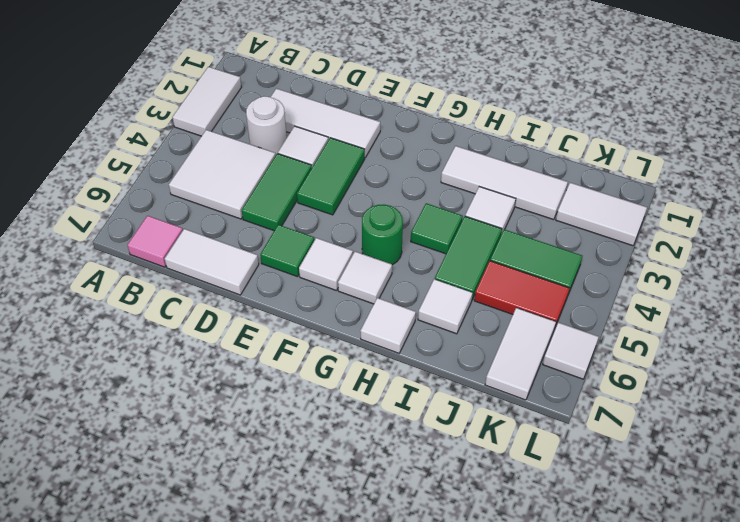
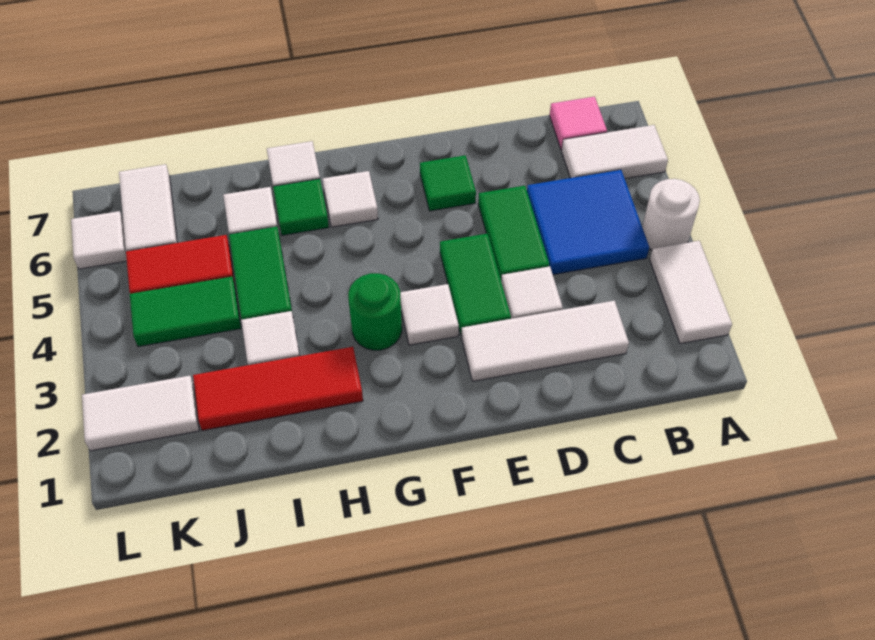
white tile B4:C5 level 1 -> blue tile B4:C5 level 1
white round brick C3 level 1 -> white round brick A4 level 1
white tile C7:D7 level 1 -> white tile A6:B6 level 1
white tile F6 level 1 -> white tile F3 level 1
green round brick G5 level 1 -> green round brick G3 level 1
white tile H2:J2 level 1 -> red tile H2:J2 level 1
green tile H4 level 1 -> green tile H6 level 1

